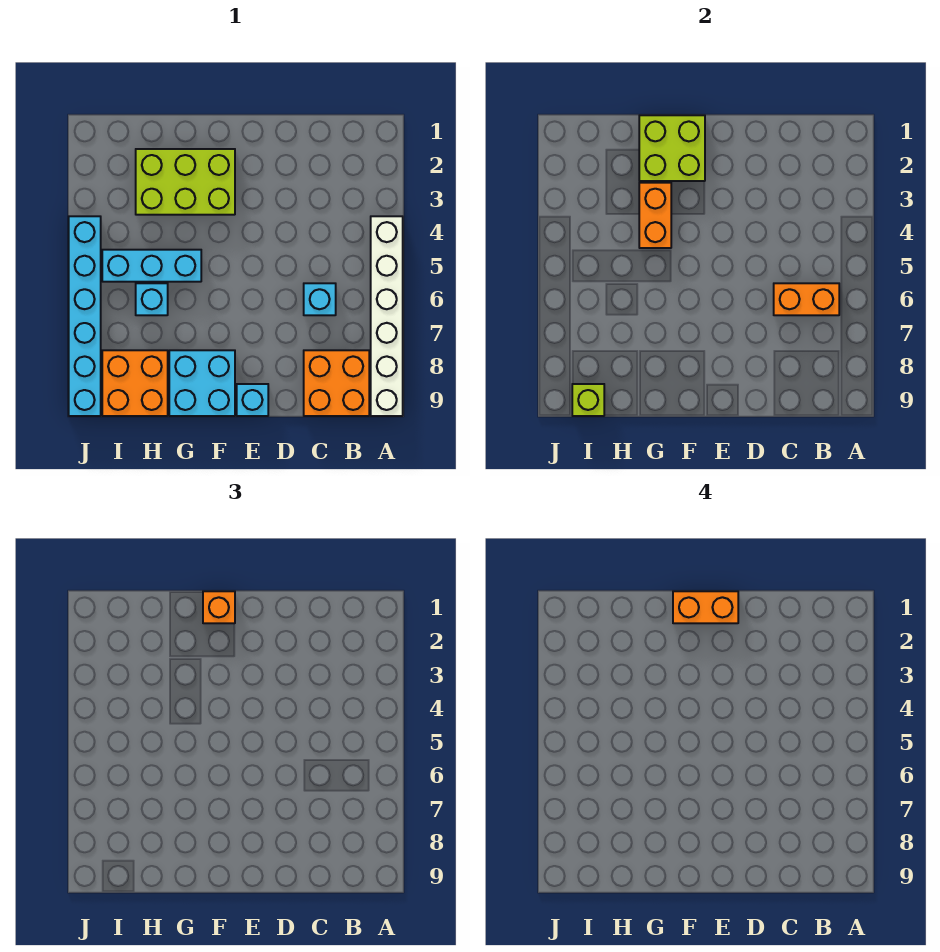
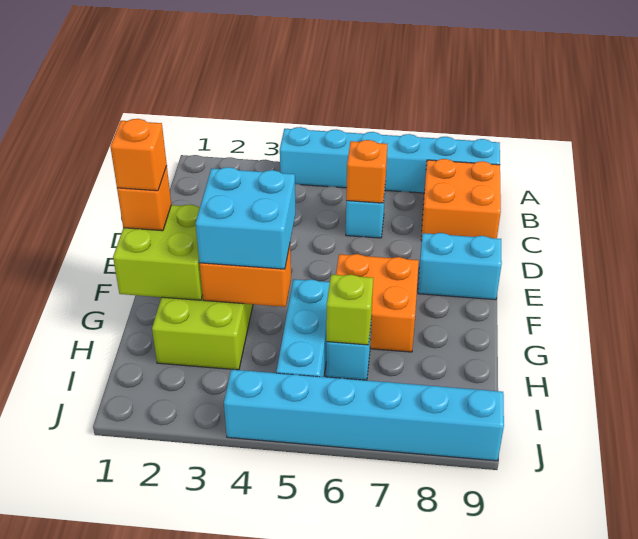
white brick A4:A9 level 1 -> cyan brick A4:A9 level 1
orange brick B6:C6 level 2 -> orange brick C6 level 2
orange brick E1:F1 level 4 -> orange brick F1 level 4
cyan brick E9 level 1 -> cyan brick E8:E9 level 1
cyan brick F8:G9 level 1 -> cyan brick F3:G4 level 3
orange brick H8:I9 level 1 -> orange brick F6:G7 level 1
lime brick I9 level 2 -> lime brick H6 level 2

